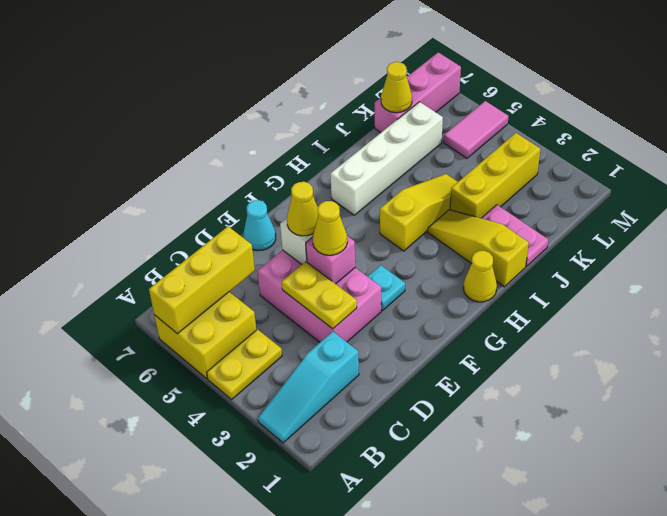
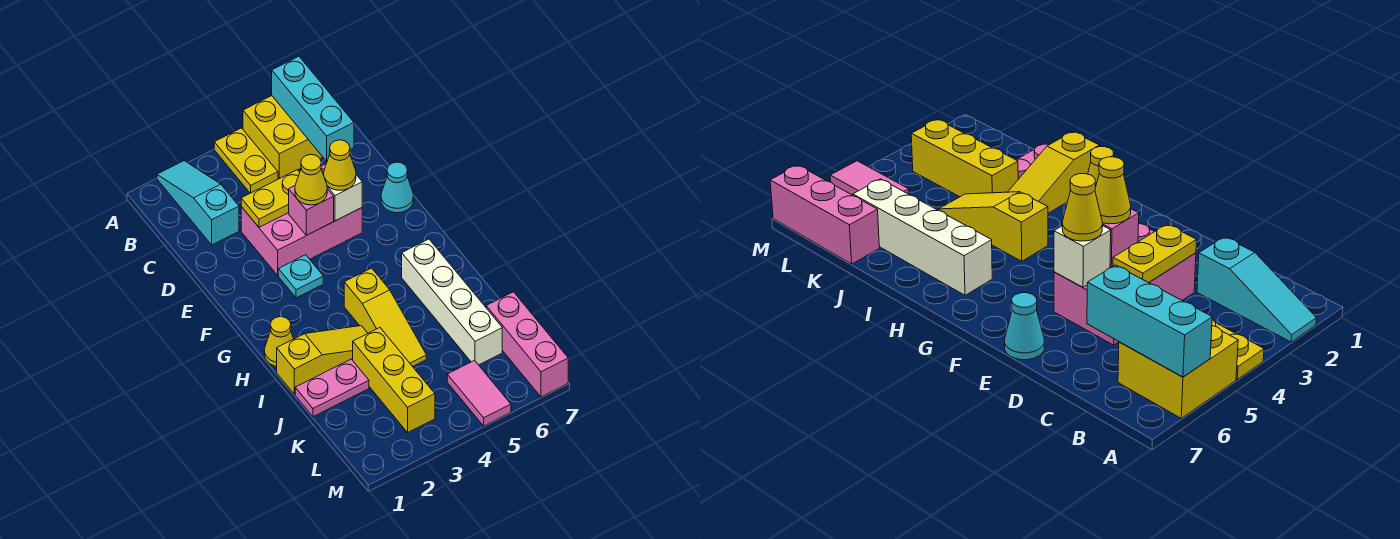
yellow brick A6:C6 level 2 -> cyan brick A6:C6 level 2
yellow cone K7 level 2 -> none

